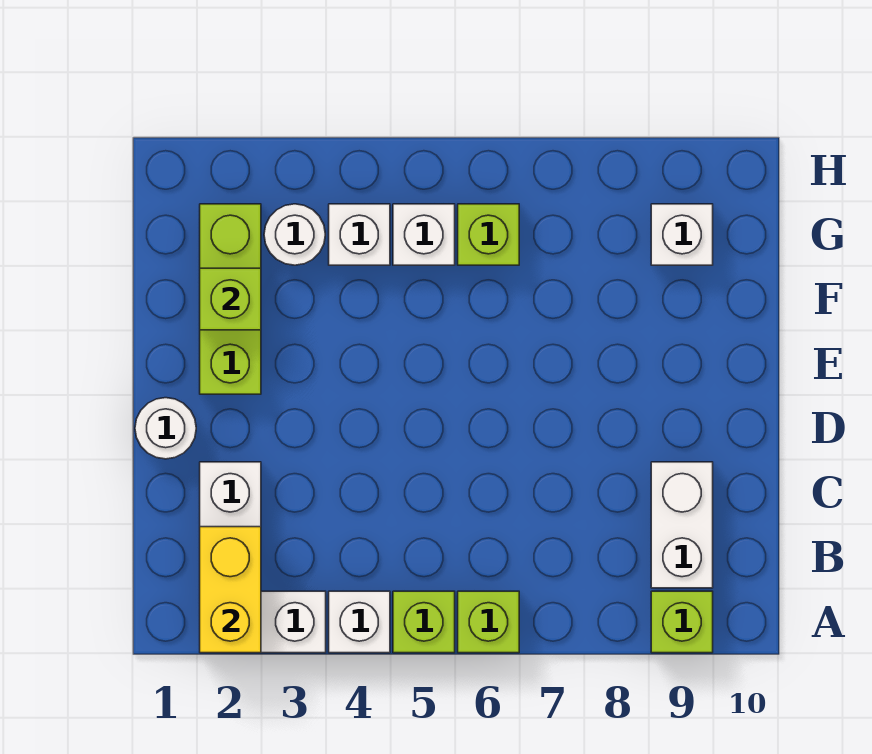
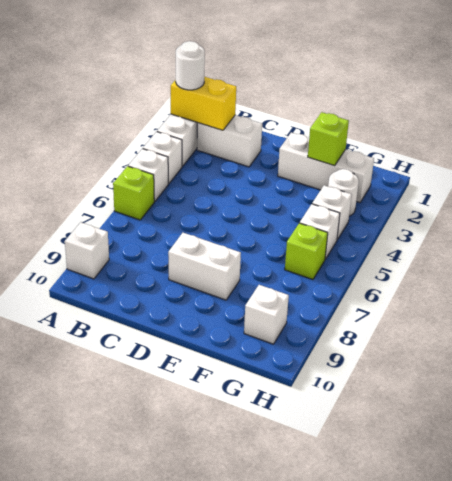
lime brick A5 level 1 -> white brick A5 level 1
lime brick A9 level 1 -> white brick A9 level 1
white brick B9:C9 level 1 -> white brick D8:E8 level 1
white round brick D1 level 1 -> white round brick A2 level 3
lime brick E2:G2 level 1 -> white brick E2:G2 level 1

